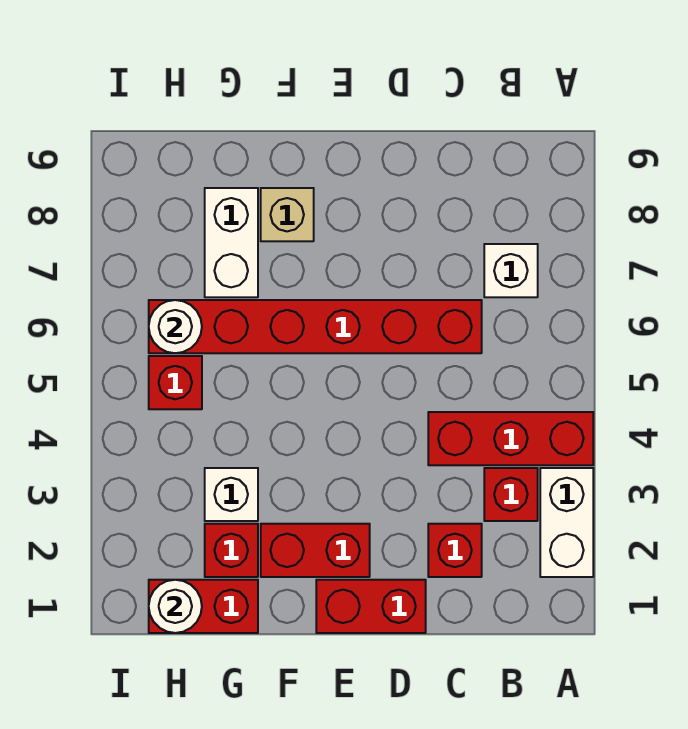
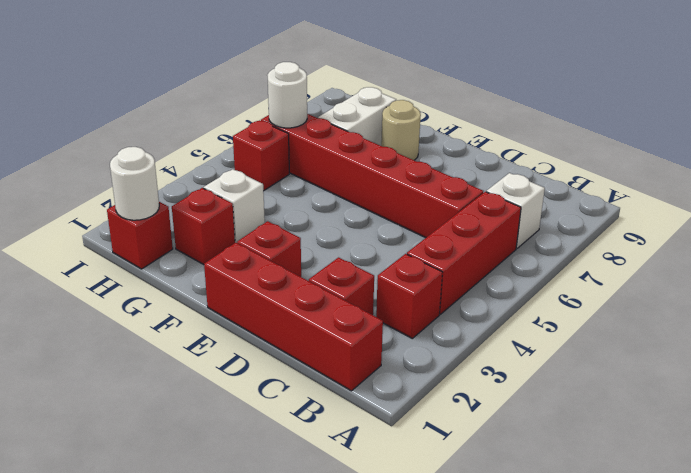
white brick A2:A3 level 1 -> none
red brick A4:C4 level 1 -> red brick B4:B6 level 1
red brick D1:E1 level 1 -> red brick B1:E1 level 1
red brick E2:F2 level 1 -> red brick E2 level 1
tan brick F8 level 1 -> tan round brick F8 level 1
red brick G1:H1 level 1 -> red brick H1 level 1

